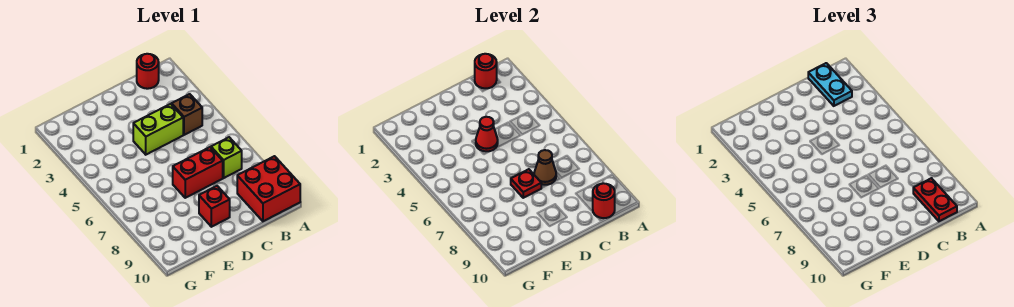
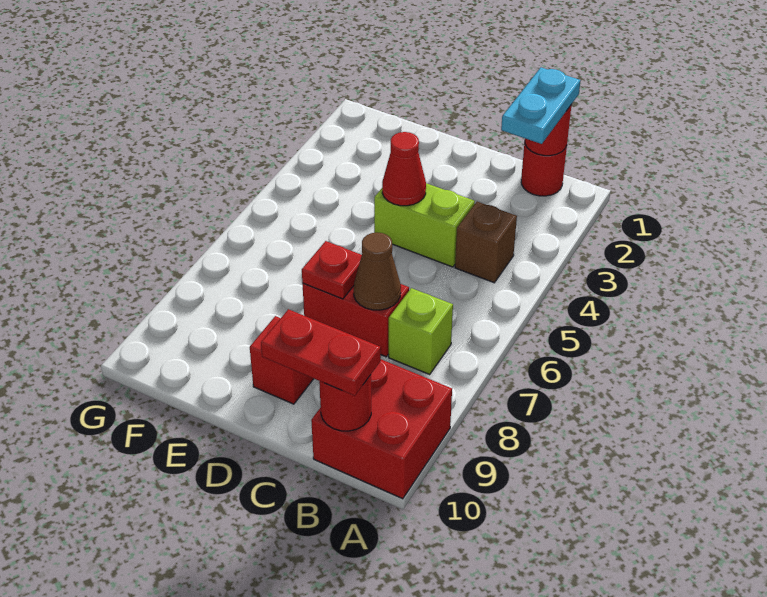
red plate B9:B10 level 3 -> red plate B10:C10 level 3

